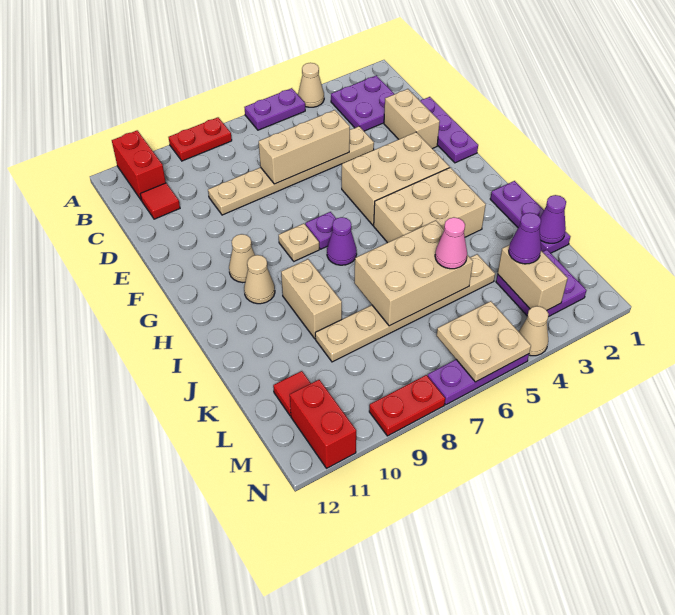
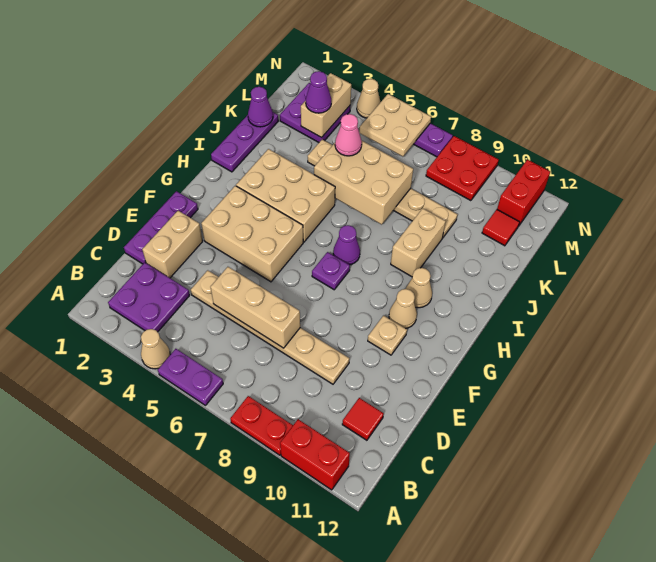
red brick A11:B11 level 1 -> red brick A10:A11 level 1
tan plate G8 level 1 -> tan plate F10 level 1
red plate N8:N9 level 1 -> red plate M8:N9 level 1

